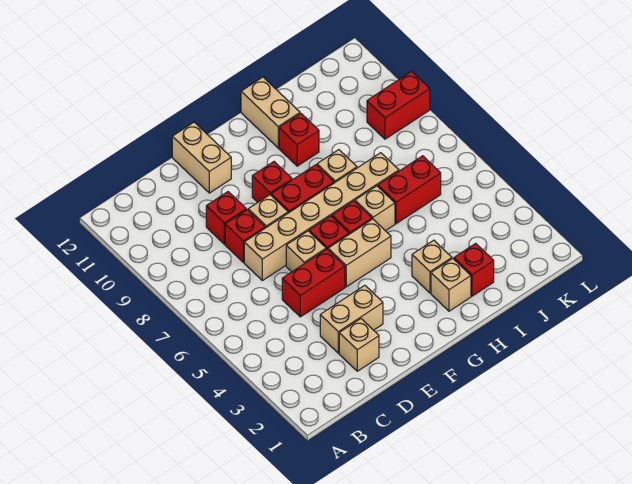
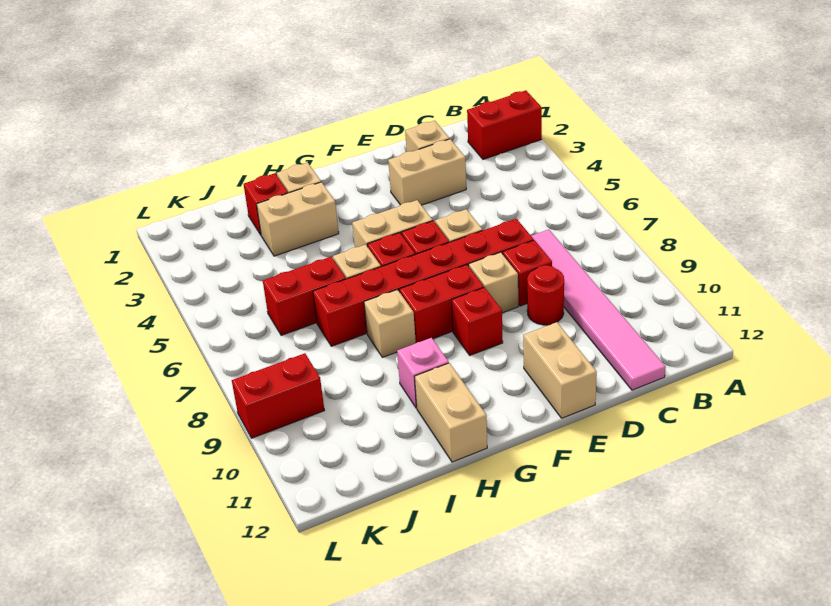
none -> pink tile C7:C12 level 1
red brick D5:E5 level 1 -> red brick A2:B2 level 1
tan brick D7:I7 level 1 -> red brick D7:I7 level 1
red brick D9 level 1 -> red round brick D9 level 1
tan brick H3 level 1 -> tan brick H3:I3 level 1
red brick H10 level 1 -> pink brick H10 level 1

